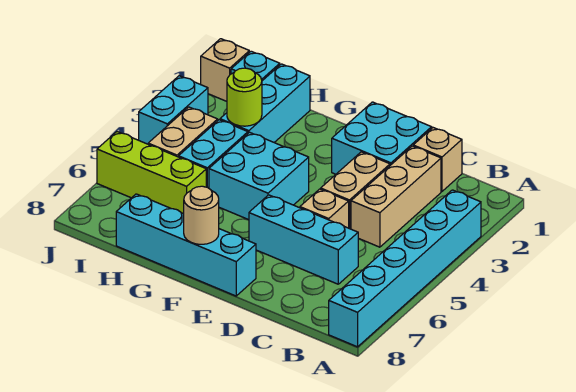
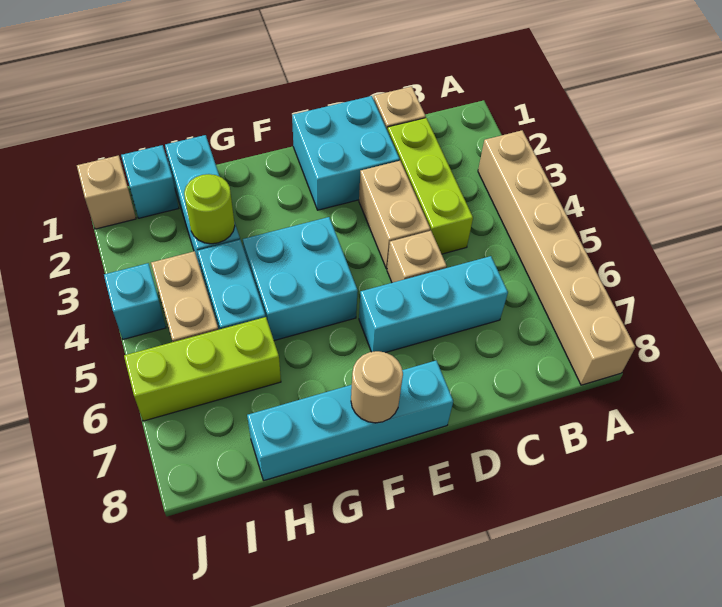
cyan brick A3:A8 level 1 -> tan brick A3:A8 level 1
tan brick C2:C4 level 1 -> lime brick C2:C4 level 1
cyan brick J3:J4 level 1 -> cyan brick J4 level 1

